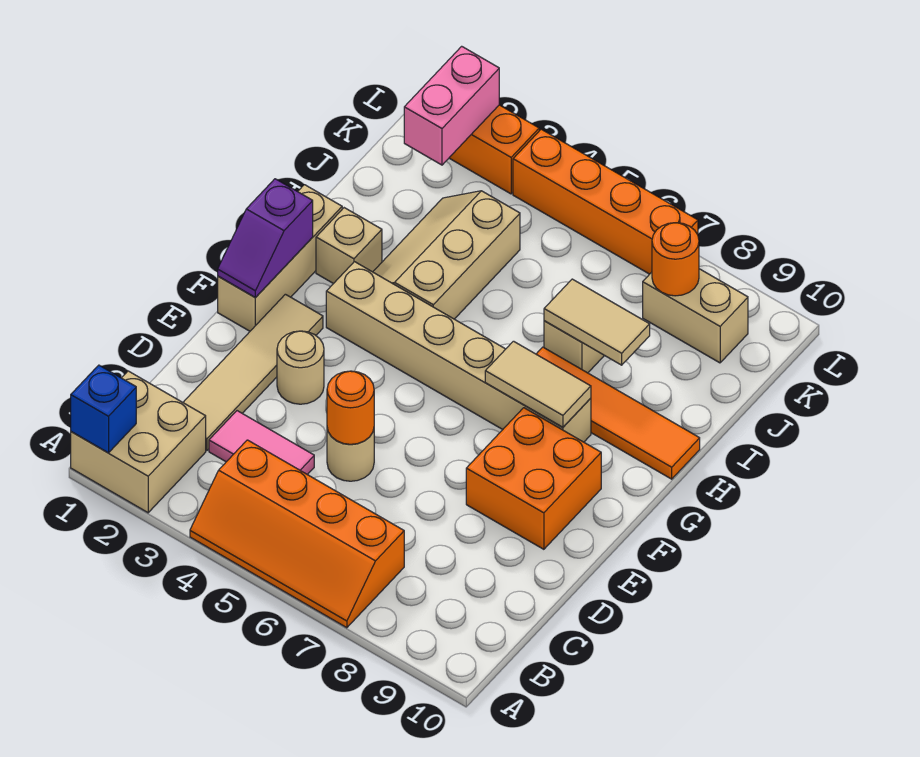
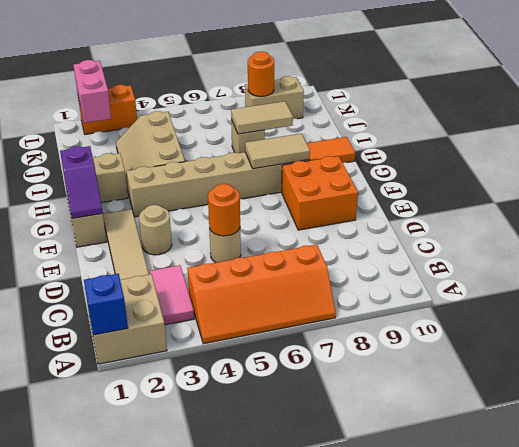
pink tile C3:C4 level 1 -> pink tile B3:C3 level 1
orange brick L4:L7 level 1 -> none

